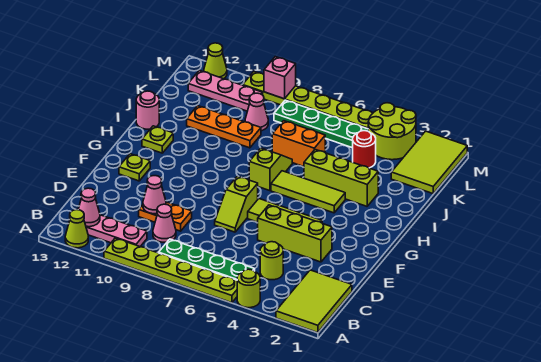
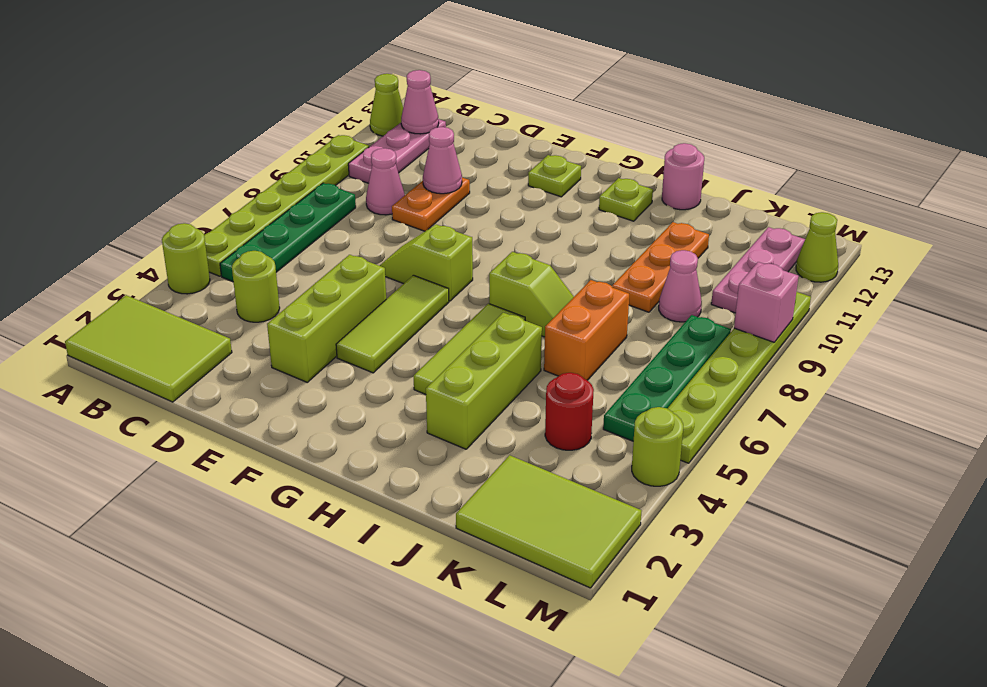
lime round brick L3:M4 level 1 -> lime round brick M4 level 1

